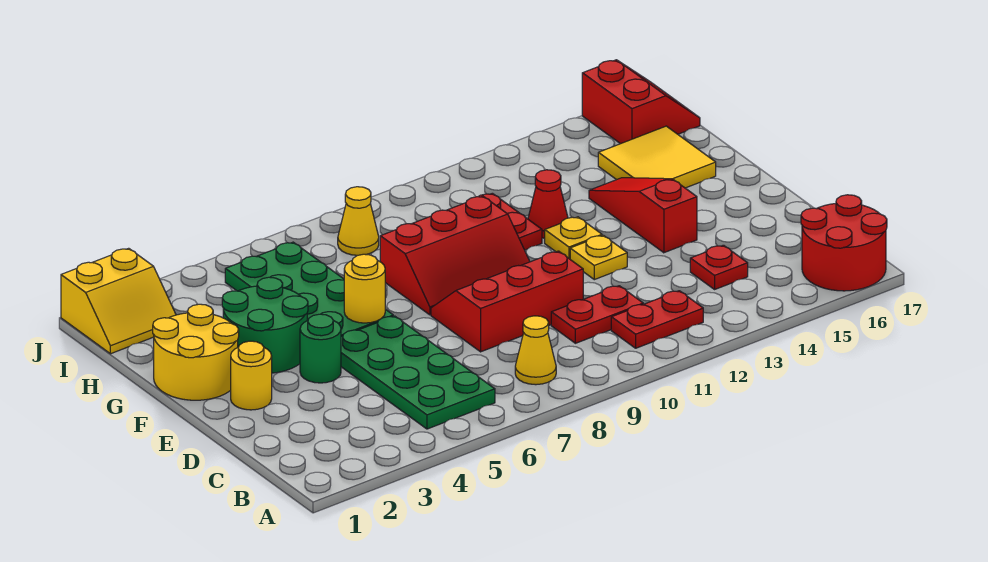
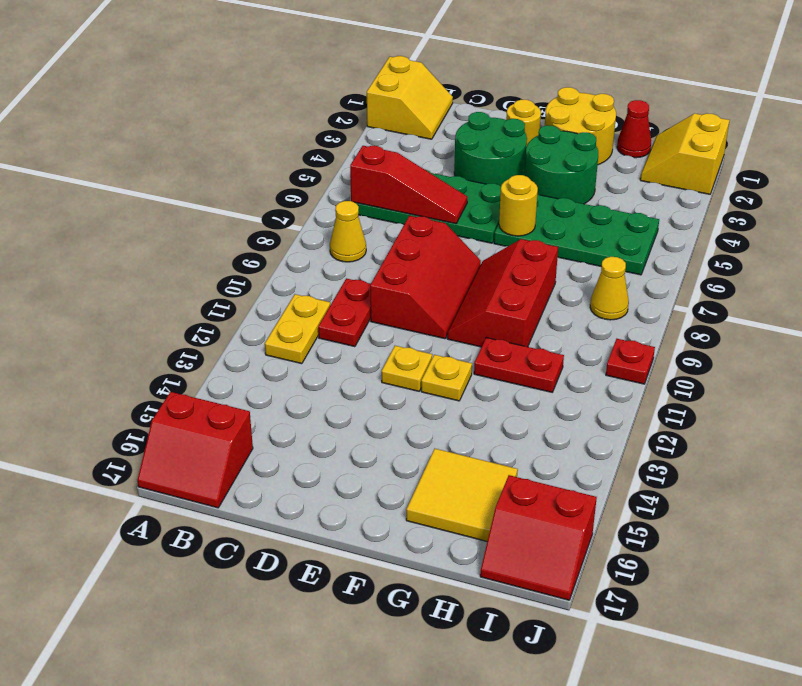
none -> yellow slope A1:B2 level 1 top A
red round brick A16:B17 level 1 -> red slope A16:B17 level 1 top 16
red plate B11:B12 level 1 -> yellow plate B11:B12 level 1
red plate C14 level 1 -> red plate J10 level 1
green round brick E4 level 1 -> green round brick D3:E4 level 1
red slope E14:G14 level 1 top E -> red slope B6:D6 level 2 top B
red cone G12 level 1 -> red cone H1 level 1

